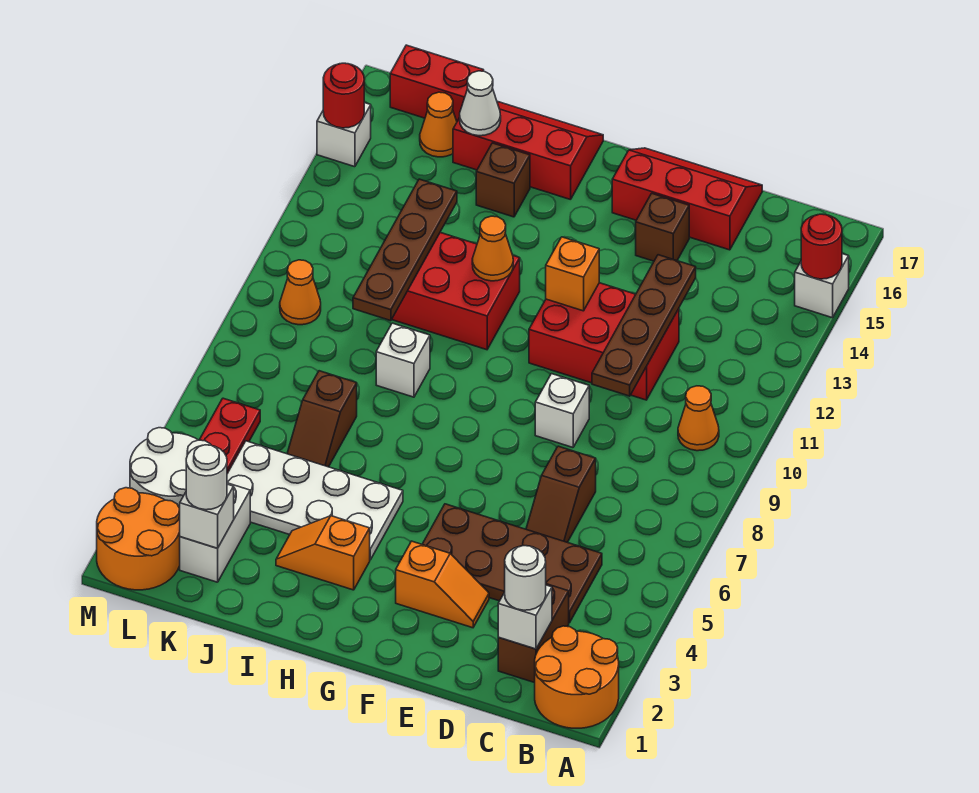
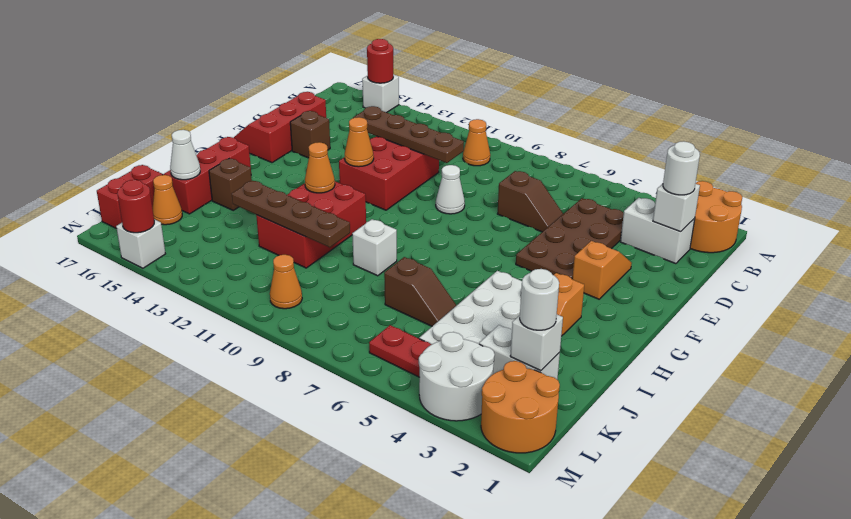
brown brick C2:C3 level 1 -> white brick C2:C3 level 1
white brick E9 level 1 -> white cone E9 level 1
orange brick F12 level 2 -> orange cone F12 level 2

